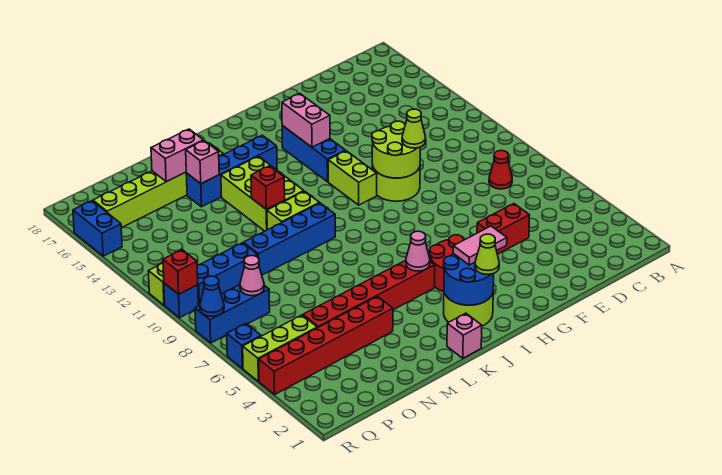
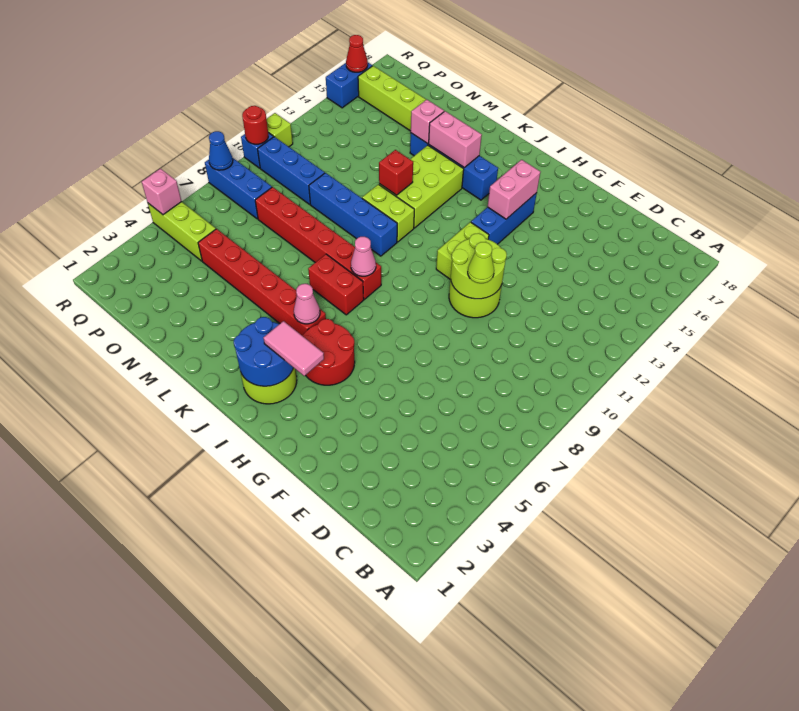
red cone C8 level 1 -> red cone R16 level 2
red brick E5:F5 level 1 -> red brick J7:K7 level 1
lime cone I2 level 3 -> none
pink brick K1 level 1 -> pink brick R5 level 2
red brick M4:R4 level 1 -> red brick J8:O8 level 1
pink brick M16:N16 level 2 -> pink brick K15:L15 level 2
pink cone P8 level 2 -> pink cone J8 level 2
blue brick R6 level 1 -> none
red brick R10 level 2 -> red round brick R10 level 2

